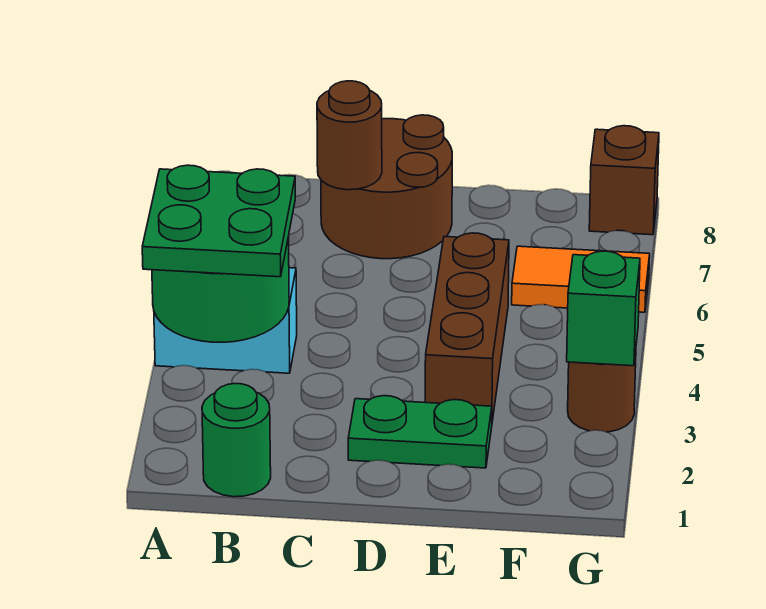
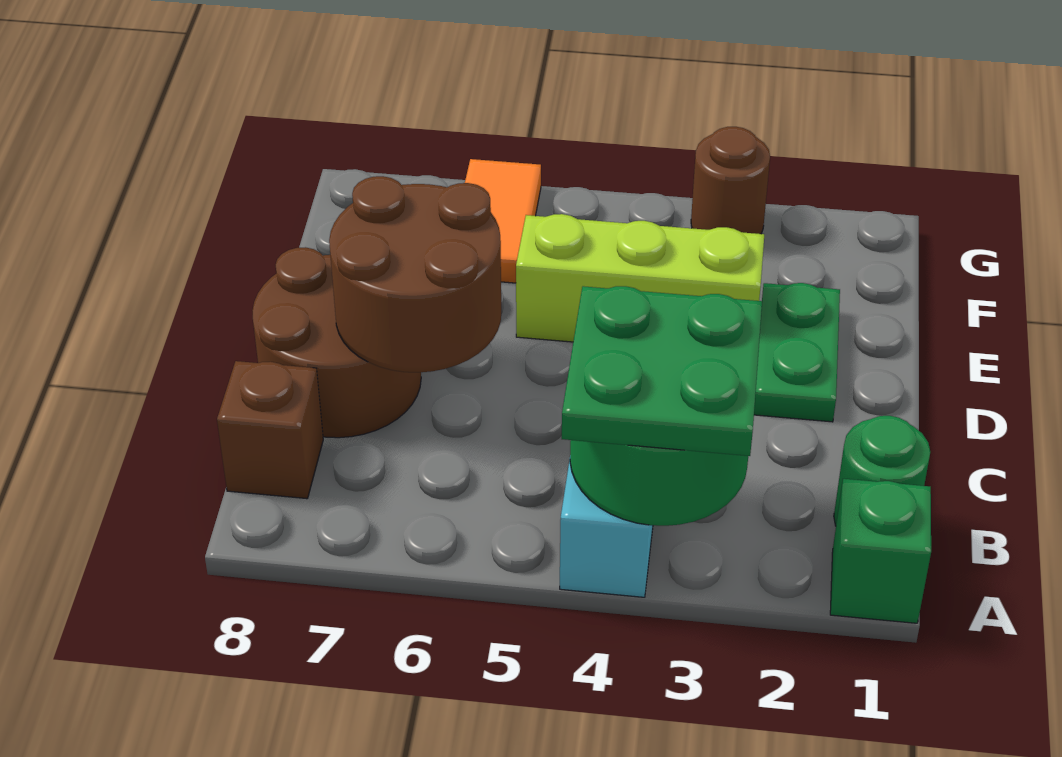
brown round brick C7 level 2 -> brown round brick C6:D7 level 2
brown brick E3:E5 level 1 -> lime brick E3:E5 level 1
green brick G3 level 2 -> green brick A1 level 1
brown brick G8 level 1 -> brown brick B8 level 1

